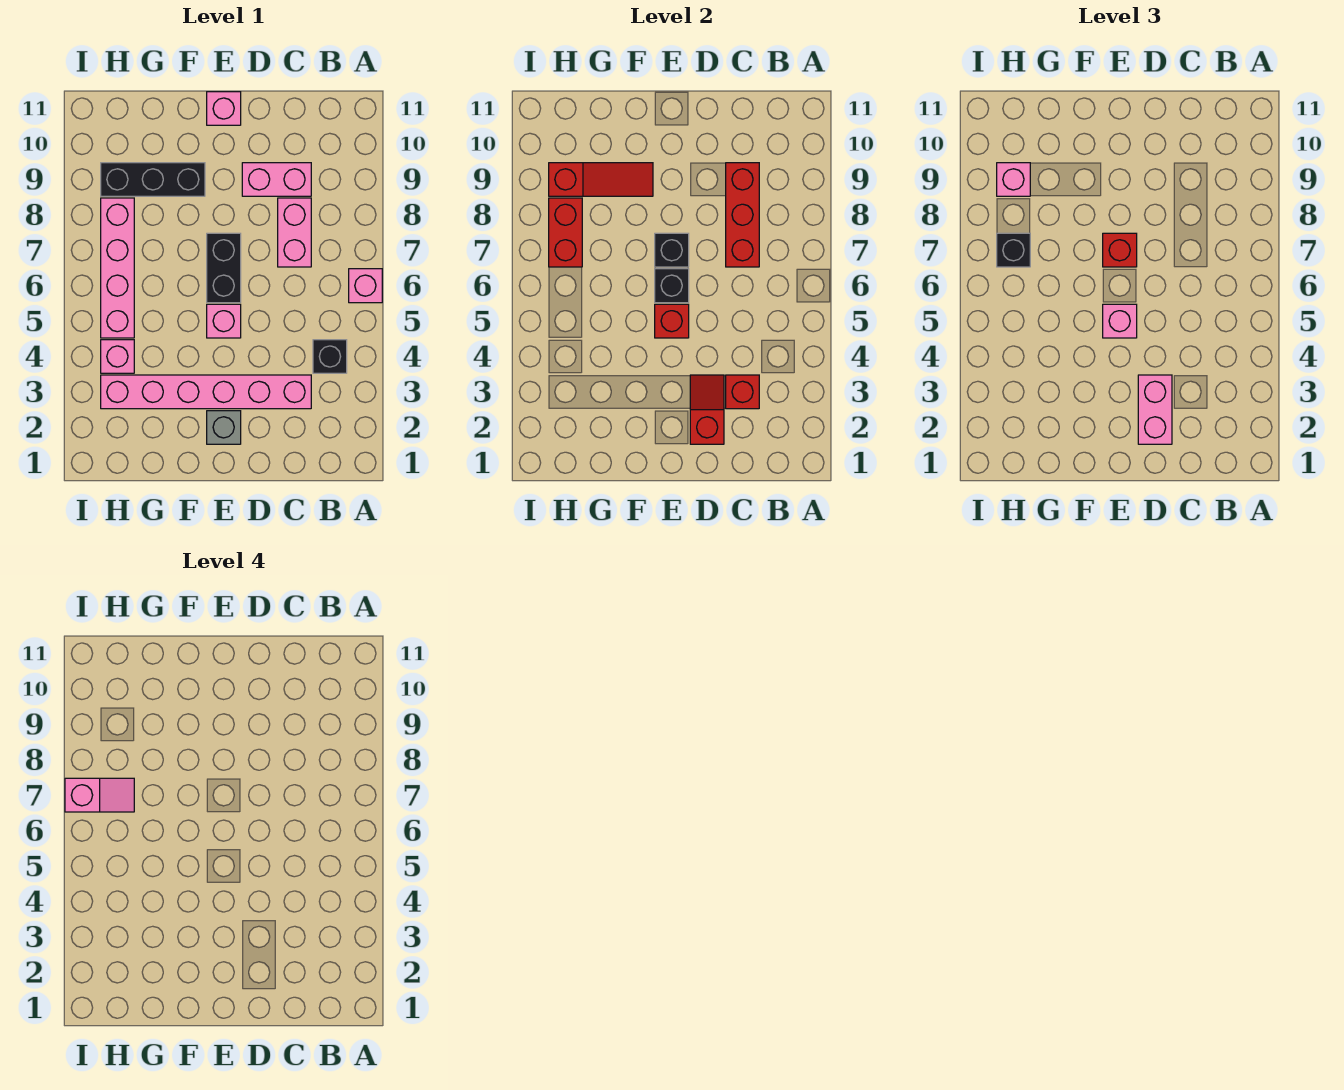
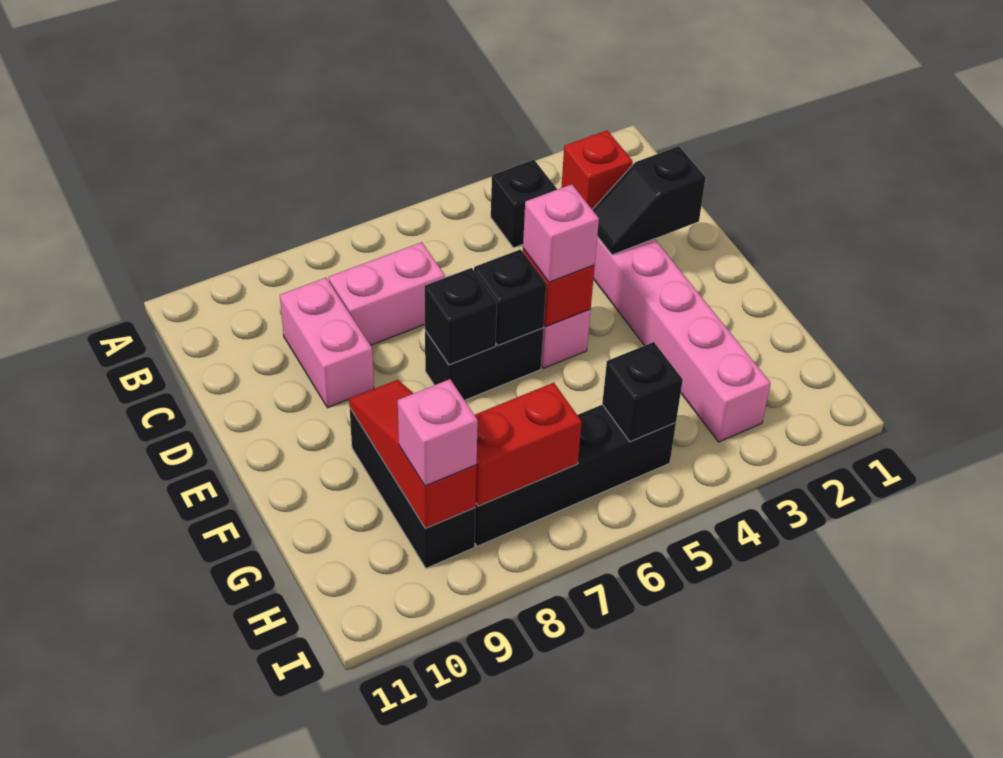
pink brick A6 level 1 -> none
red brick C7:C9 level 2 -> none
red slope D2:D3 level 2 top 2 -> black slope D2:D3 level 2 top 2
pink brick D2:D3 level 3 -> none
grey brick E2 level 1 -> none
red brick E7 level 3 -> none
pink brick E11 level 1 -> none
pink brick H4 level 1 -> none
pink brick H5:H8 level 1 -> black brick H5:H8 level 1
black brick H7 level 3 -> black brick H5 level 2
pink slope H7:I7 level 4 top I -> none

